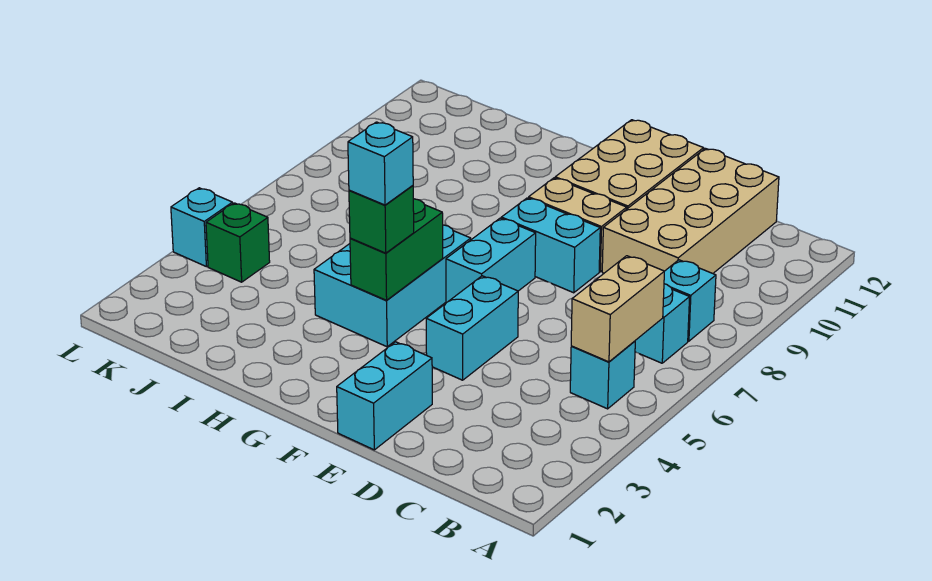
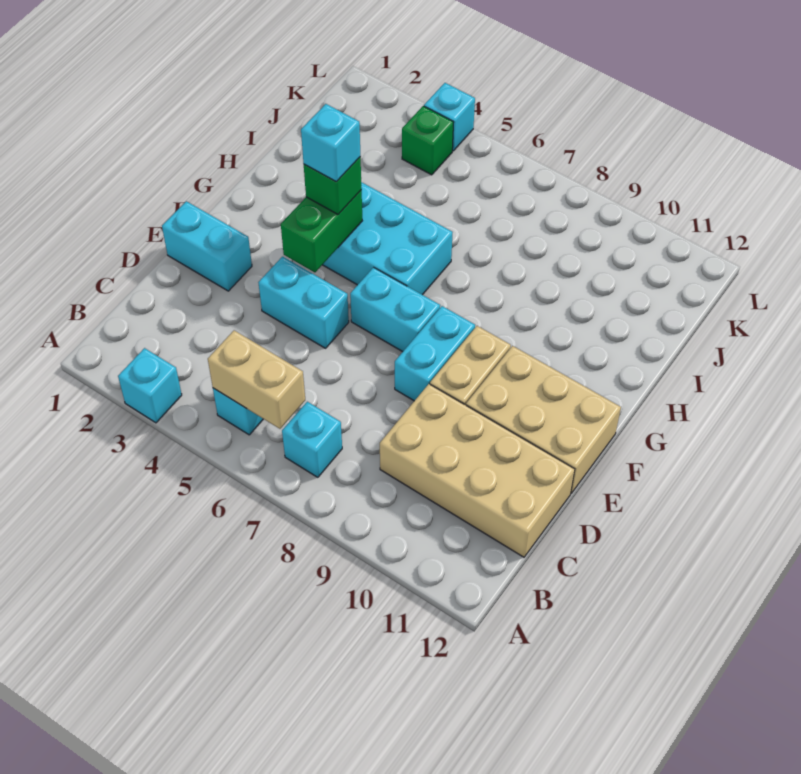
cyan brick B8 level 1 -> cyan brick A3 level 1
green brick G4:G5 level 2 -> green brick F4:G4 level 2

